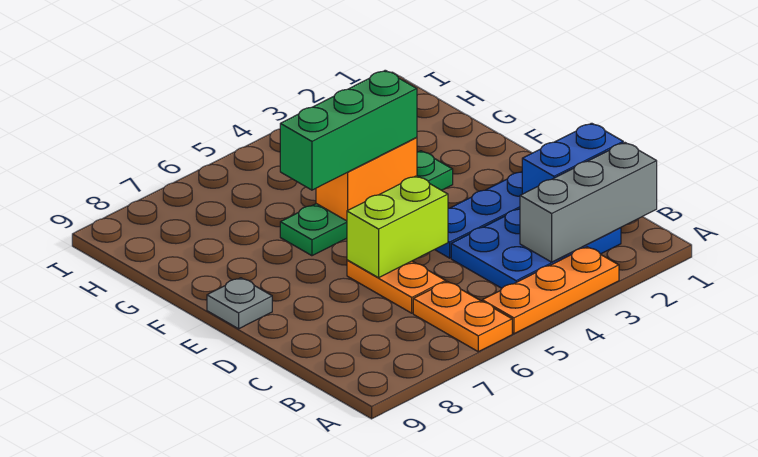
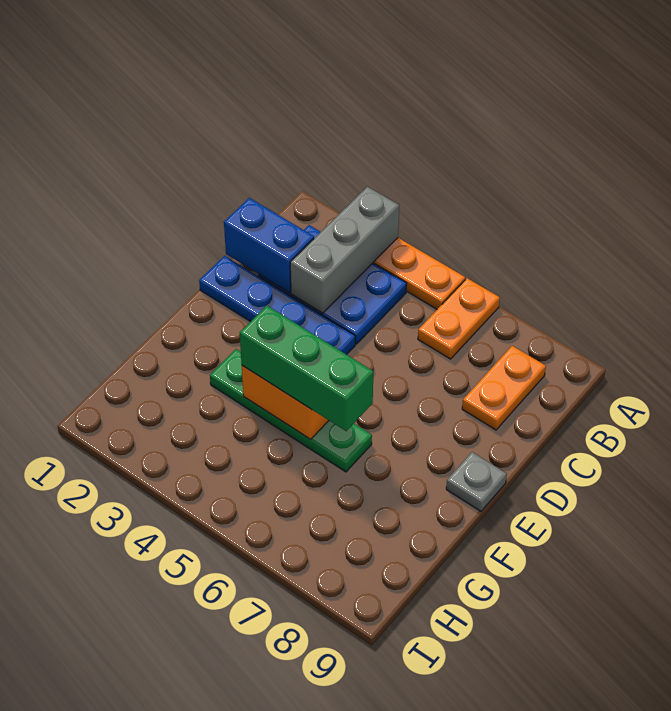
grey brick B1:B3 level 2 -> grey brick A3:C3 level 2
orange plate C6:D6 level 1 -> orange plate B8:C8 level 1
lime brick D5:D6 level 2 -> none

